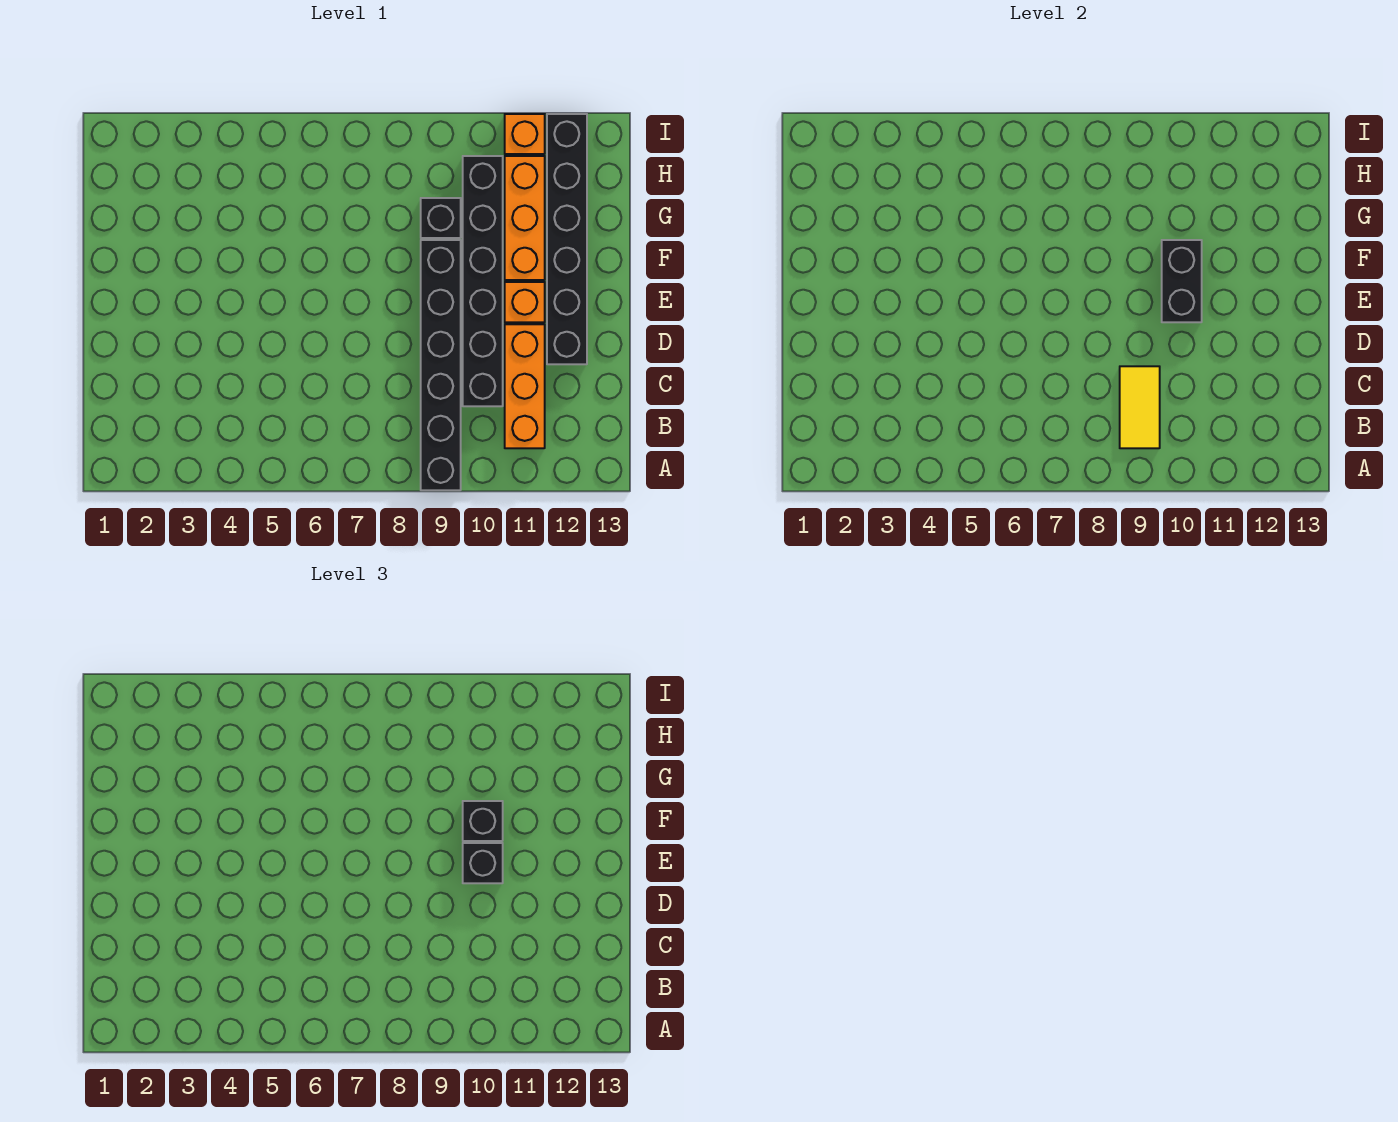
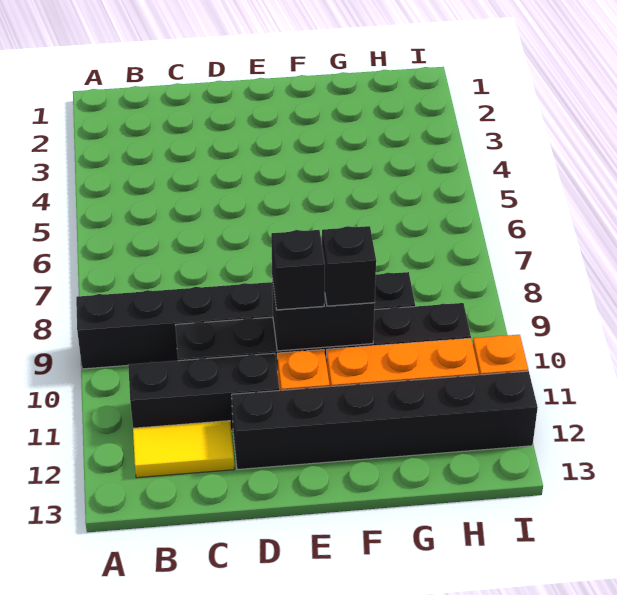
yellow tile B9:C9 level 2 -> yellow tile B12:C12 level 1
orange brick B11:D11 level 1 -> black brick B11:D11 level 1

